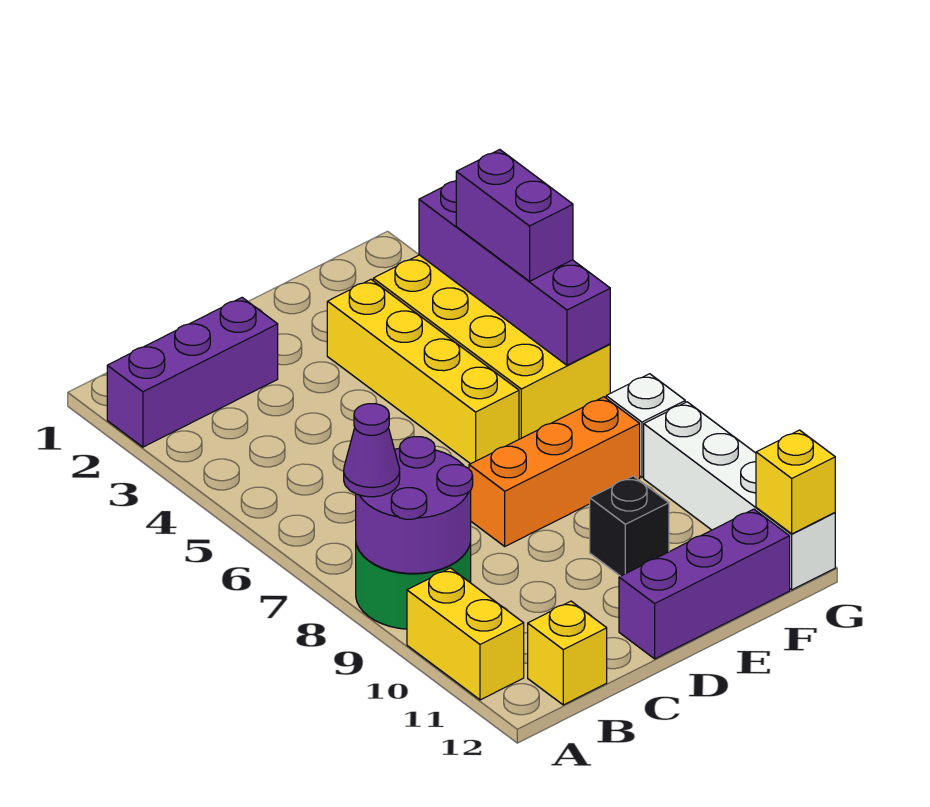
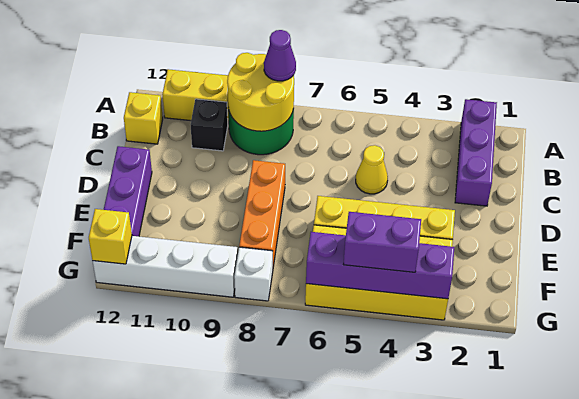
purple round brick A8:B9 level 2 -> yellow round brick A8:B9 level 2
none -> yellow cone C5 level 1
black brick E10 level 1 -> black brick B10 level 1

